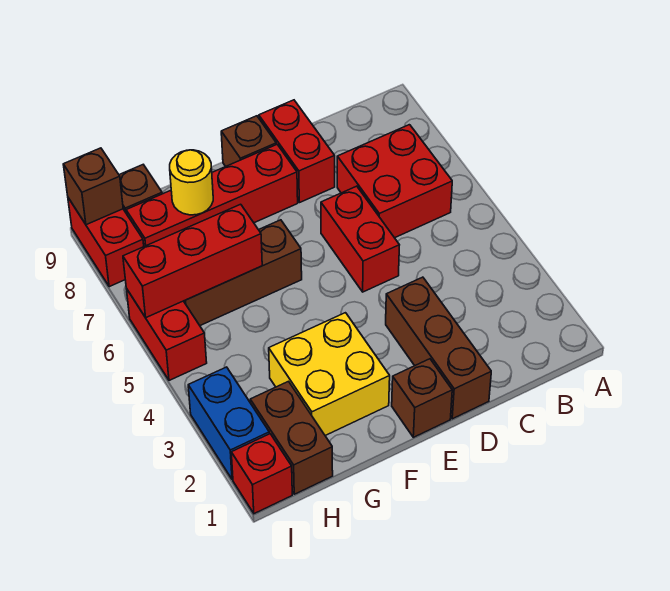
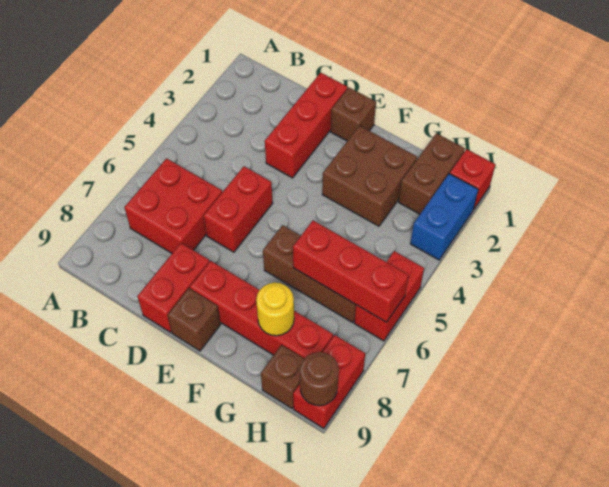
brown brick D1:D3 level 1 -> red brick D1:D3 level 1
yellow brick F2:G3 level 1 -> brown brick F2:G3 level 1
brown brick I9 level 2 -> brown round brick I9 level 2

